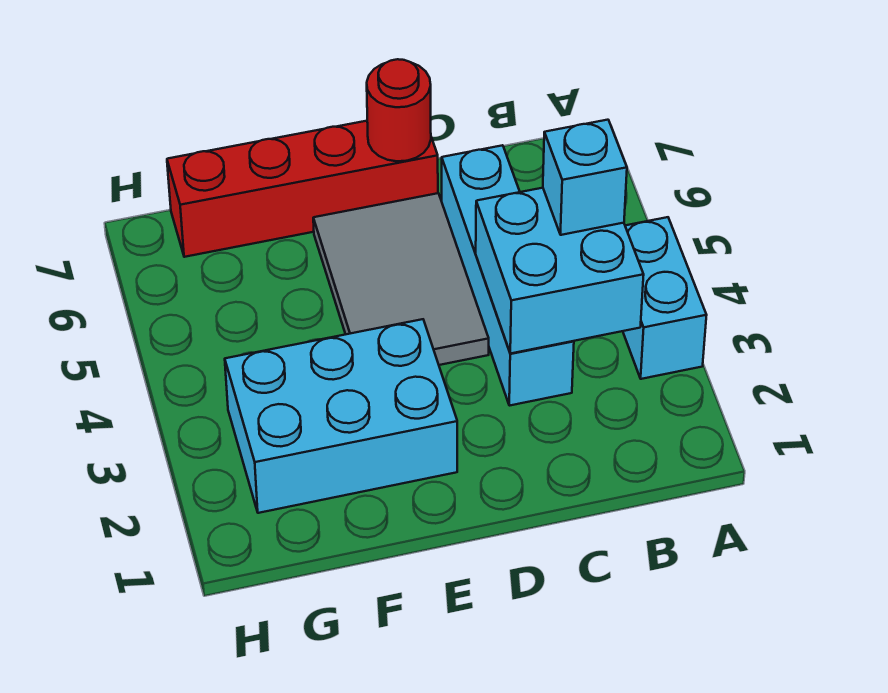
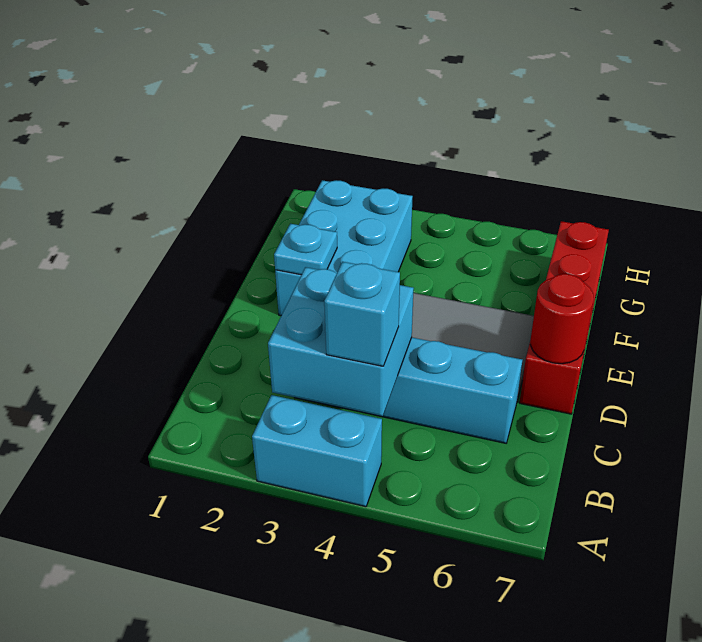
none -> cyan plate E2 level 2

